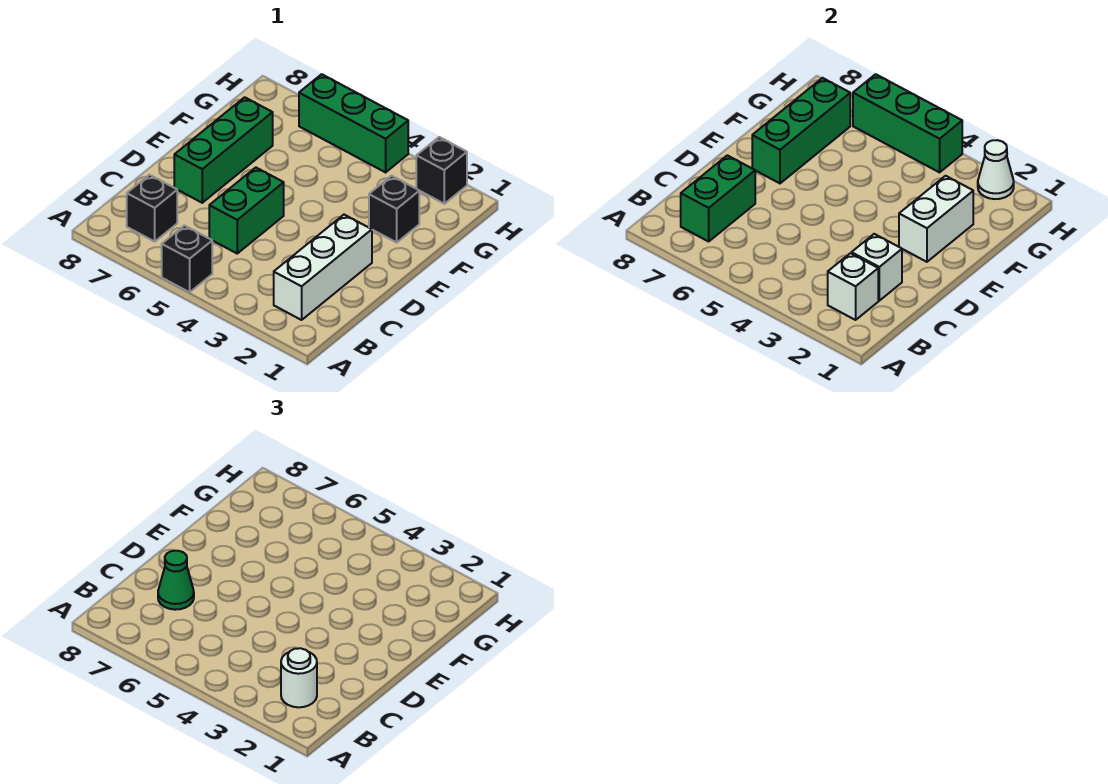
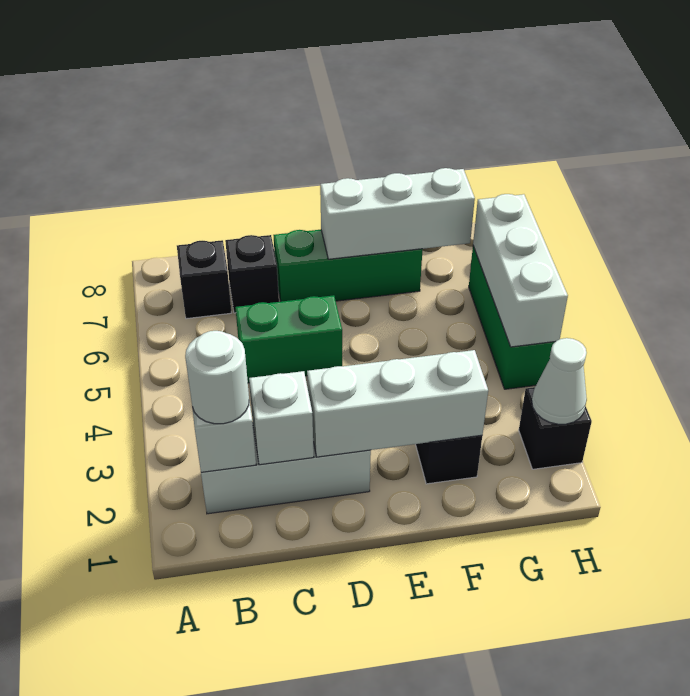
black brick A5 level 1 -> black brick C7 level 1
green brick B7:C7 level 2 -> none
green cone C7 level 3 -> none
white brick E2:F2 level 2 -> white brick D2:F2 level 2
green brick E7:G7 level 2 -> white brick E7:G7 level 2
green brick H4:H6 level 2 -> white brick H4:H6 level 2

